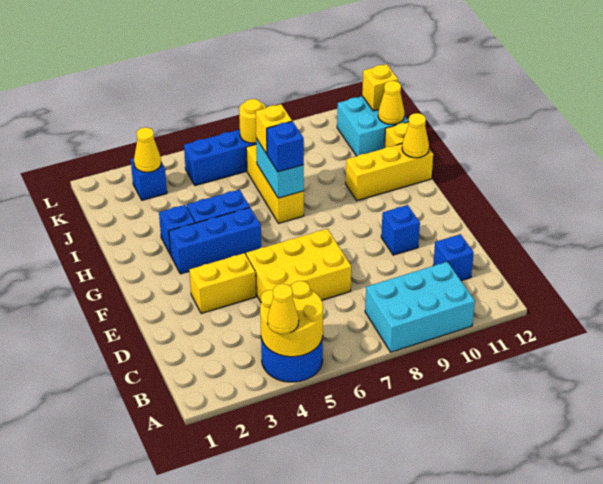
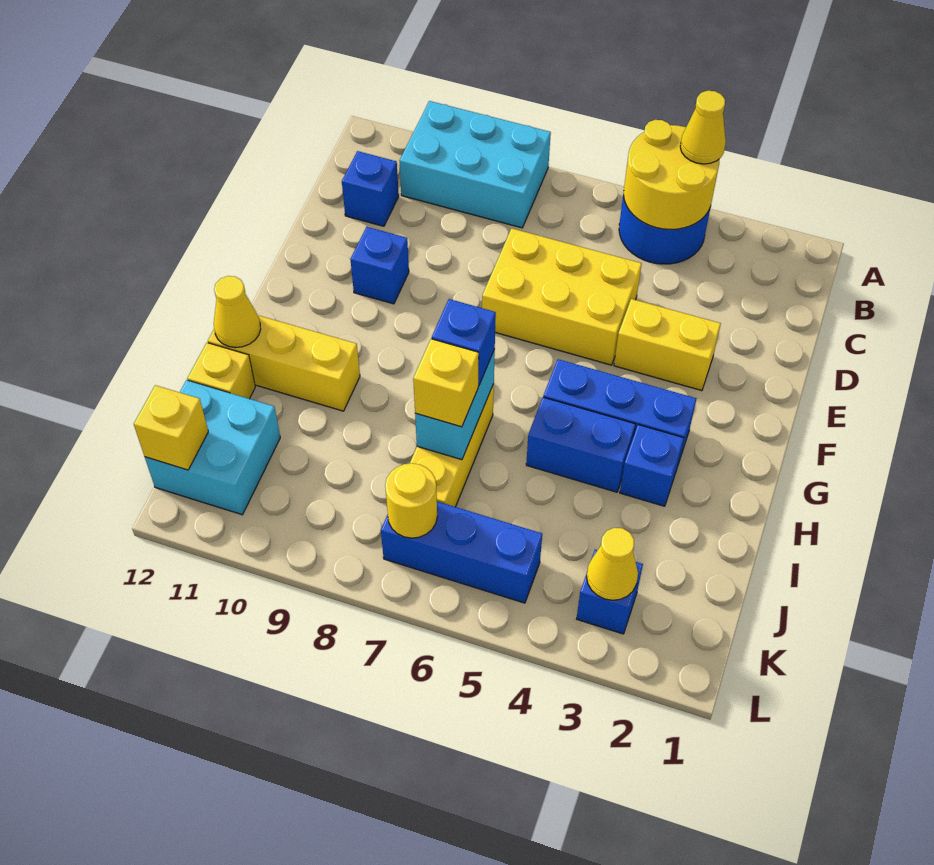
yellow cone J12 level 2 -> none

